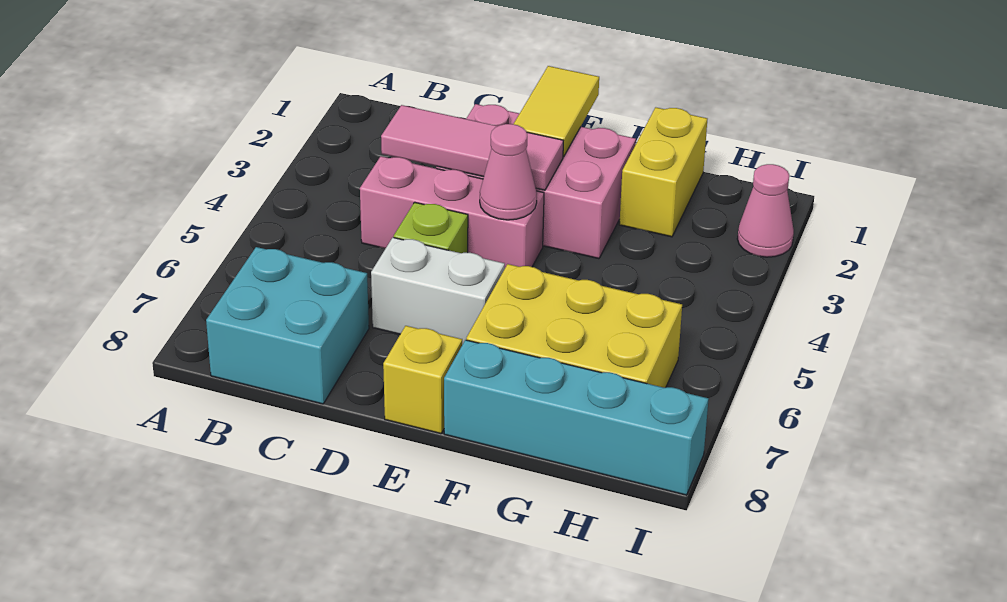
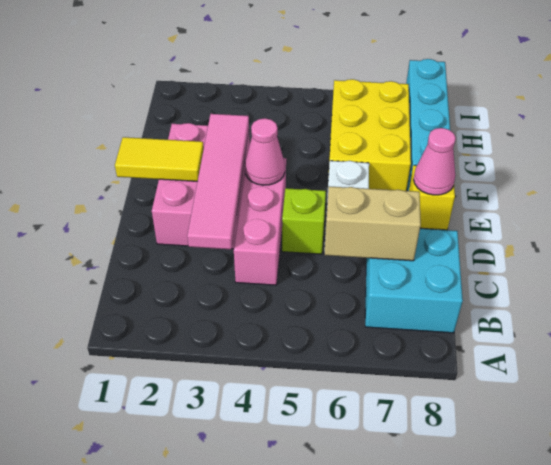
pink tile C3:E3 level 2 -> pink tile C3:F3 level 2
none -> tan brick C6:C7 level 2
yellow brick G1:G2 level 1 -> none
pink cone I2 level 1 -> pink cone E8 level 2

